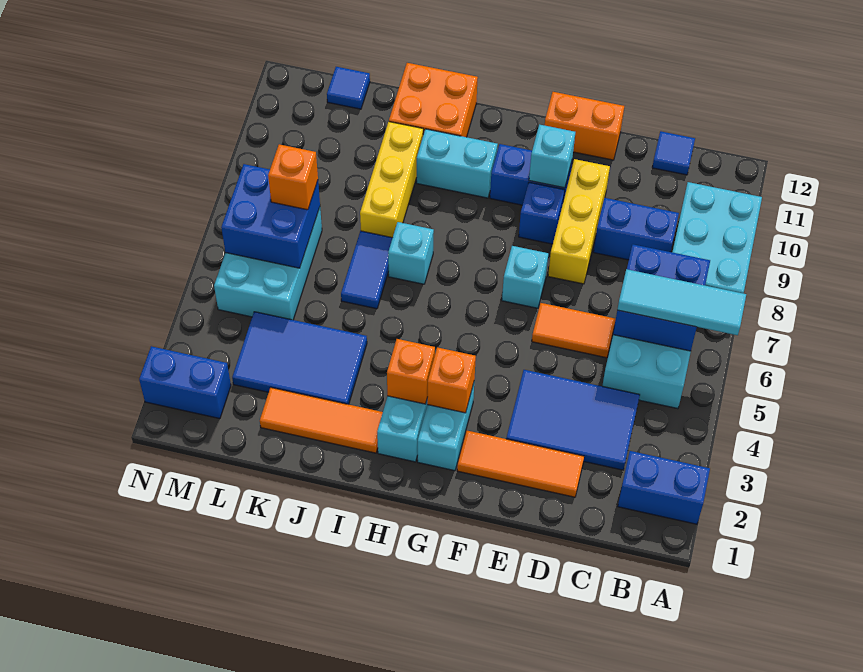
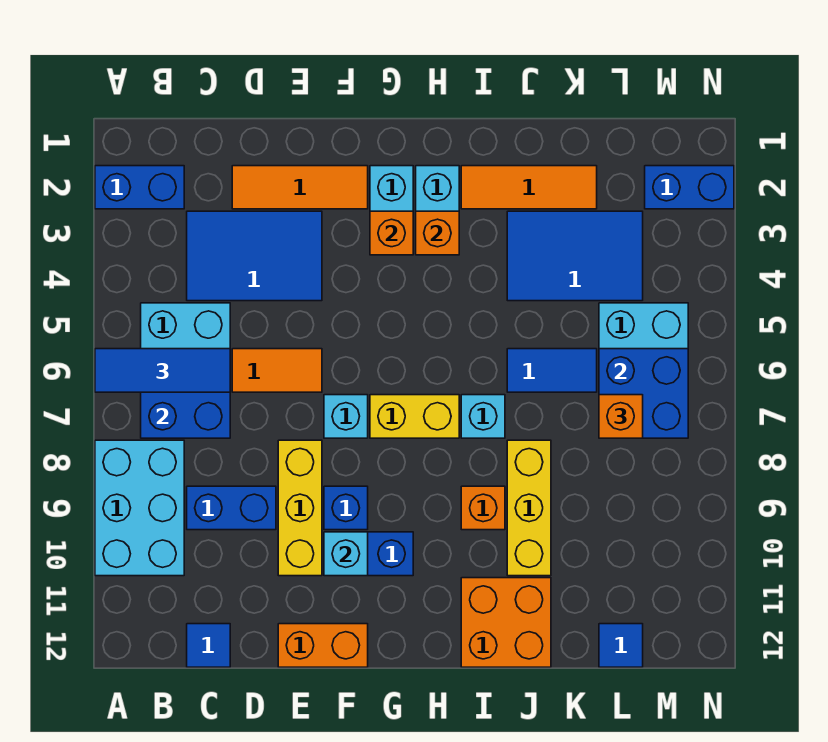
cyan tile A6:C6 level 3 -> blue tile A6:C6 level 3
none -> yellow brick G7:H7 level 1
cyan brick H10:I10 level 1 -> none
none -> orange brick I9 level 1
blue tile J6:J7 level 1 -> blue tile J6:K6 level 1

